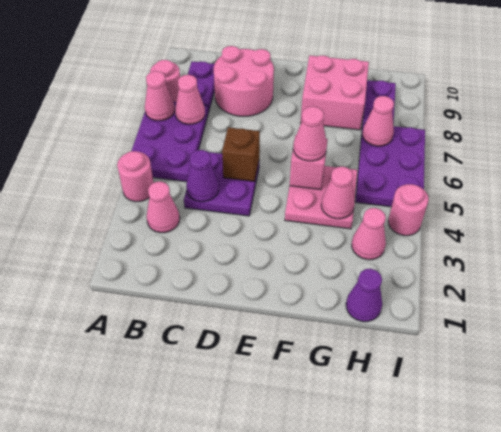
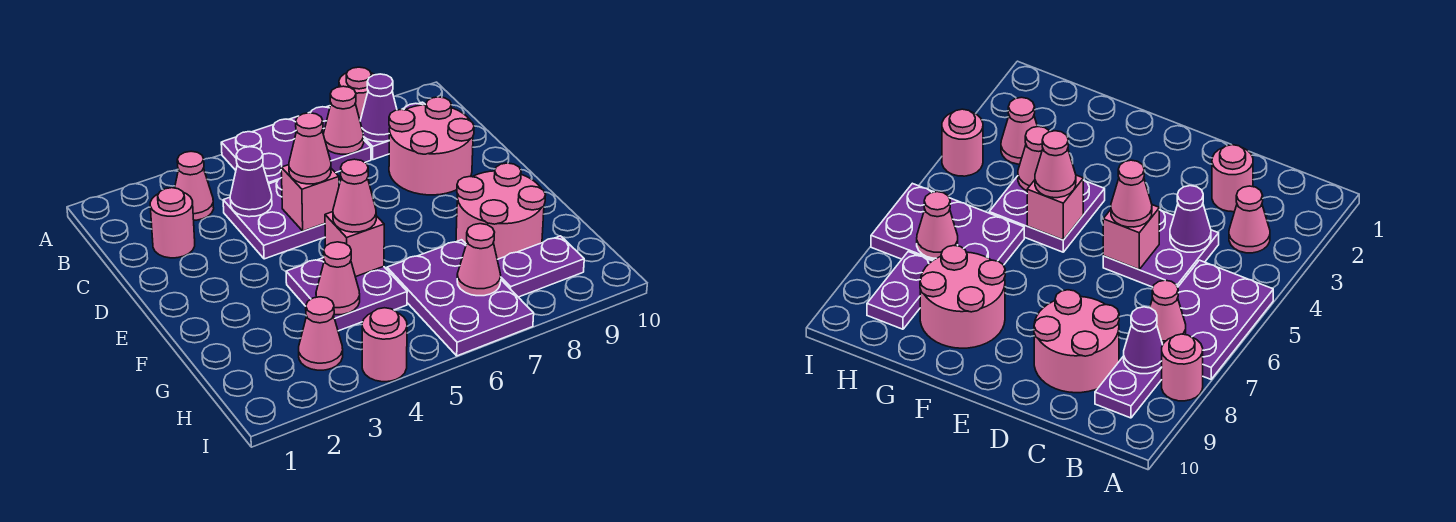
pink round brick A4 level 1 -> pink round brick C2 level 1
pink cone A7 level 2 -> pink cone D5 level 3
brown brick D5 level 2 -> pink brick D5 level 2
pink plate F4:G5 level 1 -> purple plate F4:G5 level 1
pink brick F8:G9 level 1 -> pink round brick F8:G9 level 1
purple cone H1 level 1 -> purple cone B8 level 2
purple plate H5:I7 level 1 -> purple plate G6:I7 level 1

